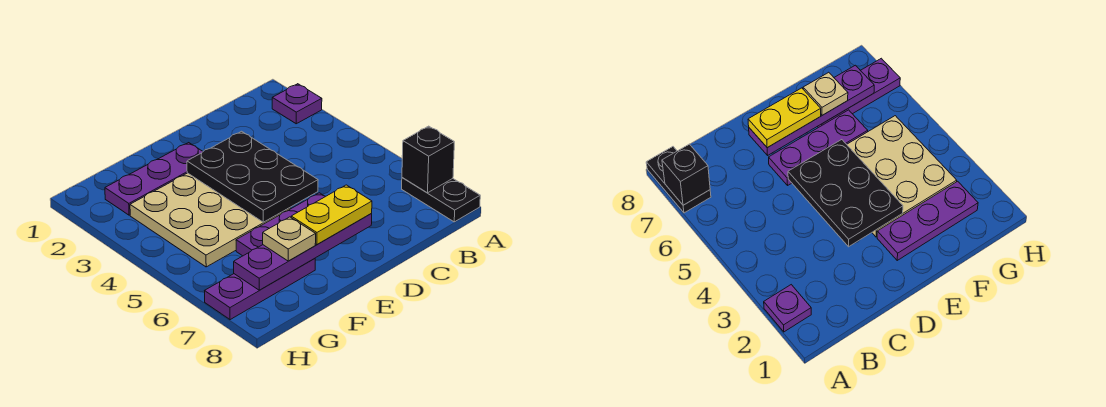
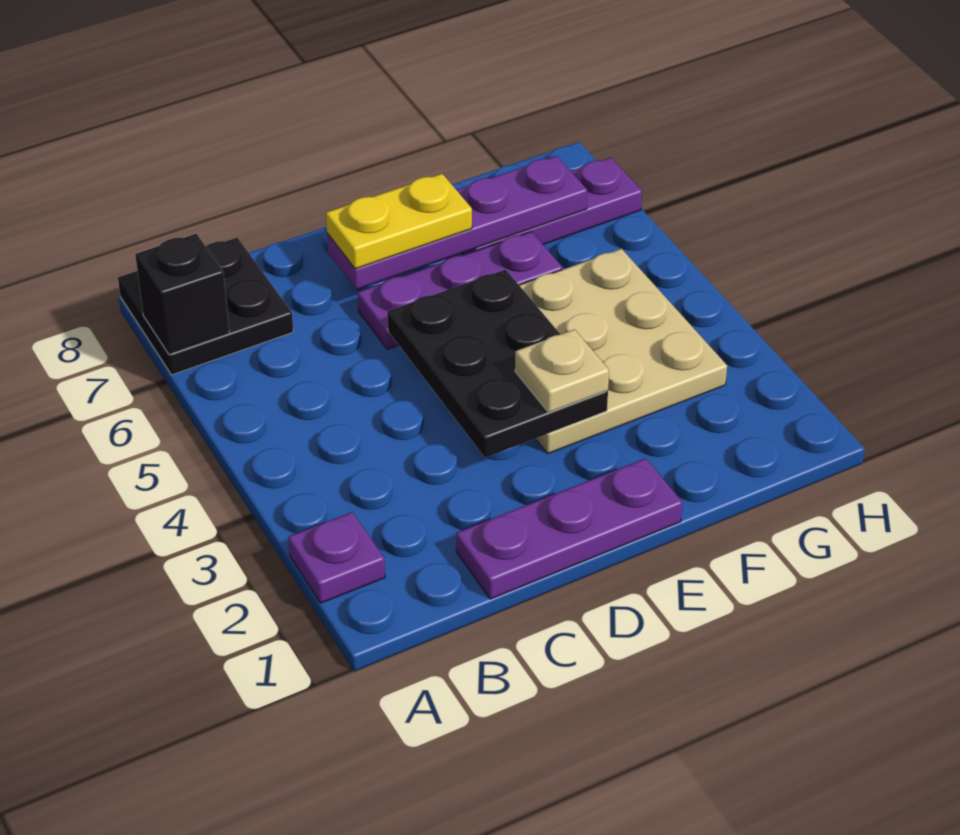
black plate A7:A8 level 1 -> black plate A7:B8 level 1
purple plate E2:G2 level 1 -> purple plate C1:E1 level 1
tan plate F7 level 3 -> tan plate E3 level 3

